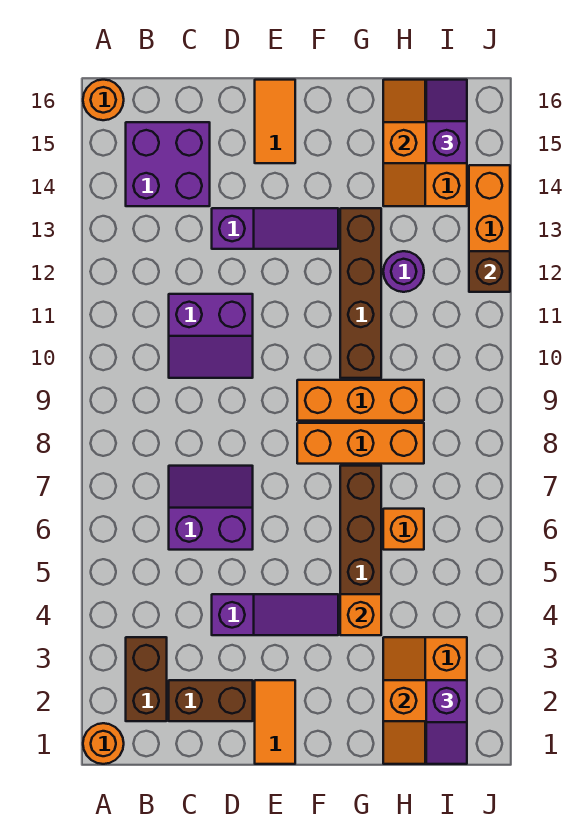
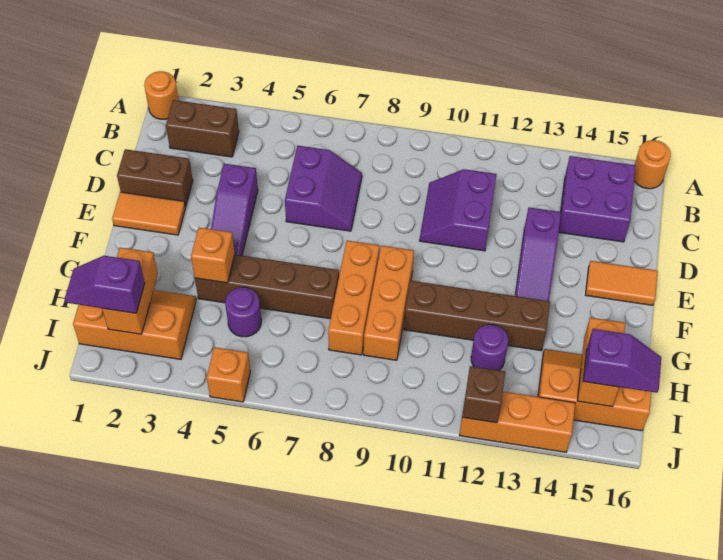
brown brick C2:D2 level 1 -> brown brick D1:D2 level 1
none -> purple round brick H5 level 1
orange brick H6 level 1 -> orange brick J5 level 1

